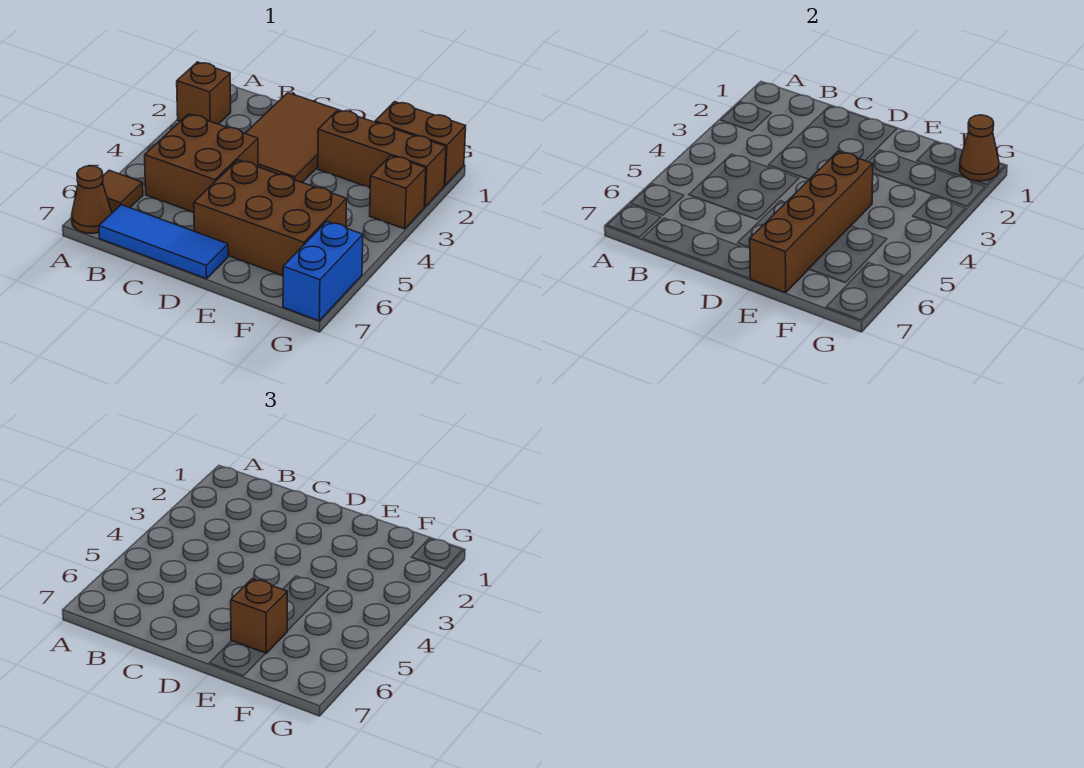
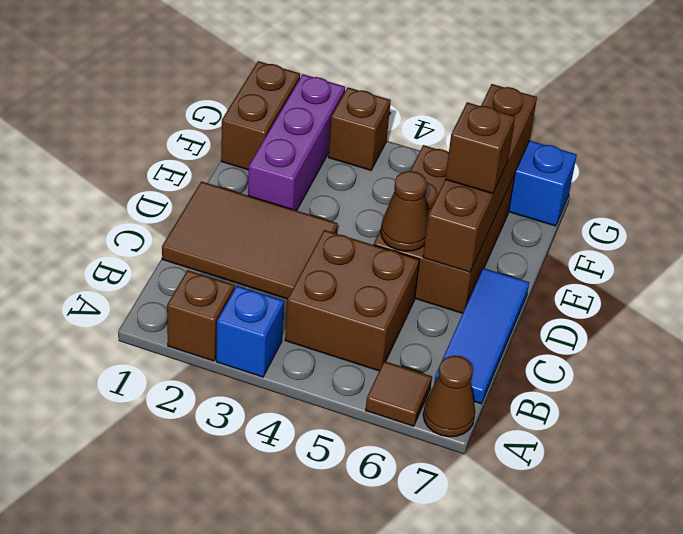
none -> blue brick A3 level 1
brown brick E2:G2 level 1 -> purple brick E2:G2 level 1
brown brick E4:E7 level 2 -> brown brick D6:G6 level 2
brown cone G1 level 2 -> brown cone D5 level 2

